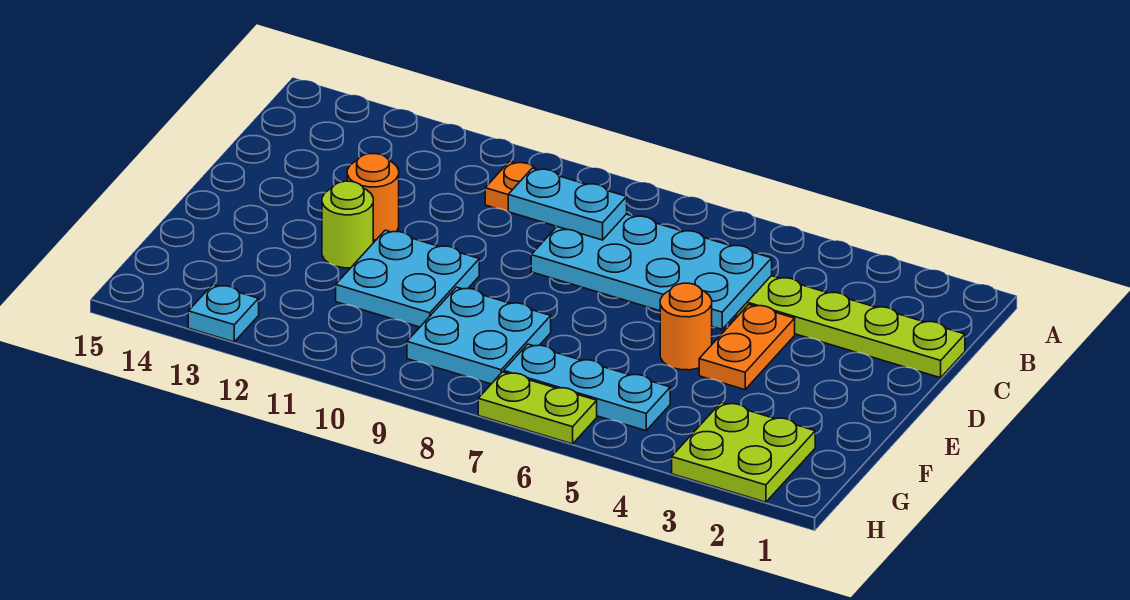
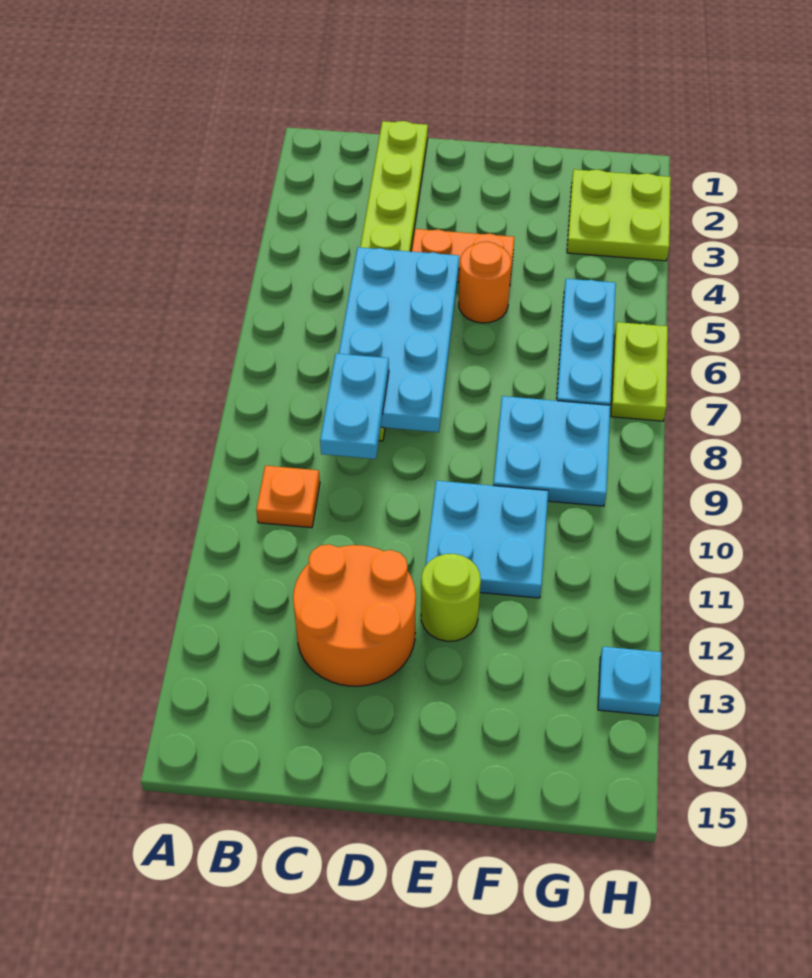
orange round brick D12 level 1 -> orange round brick C12:D13 level 1

